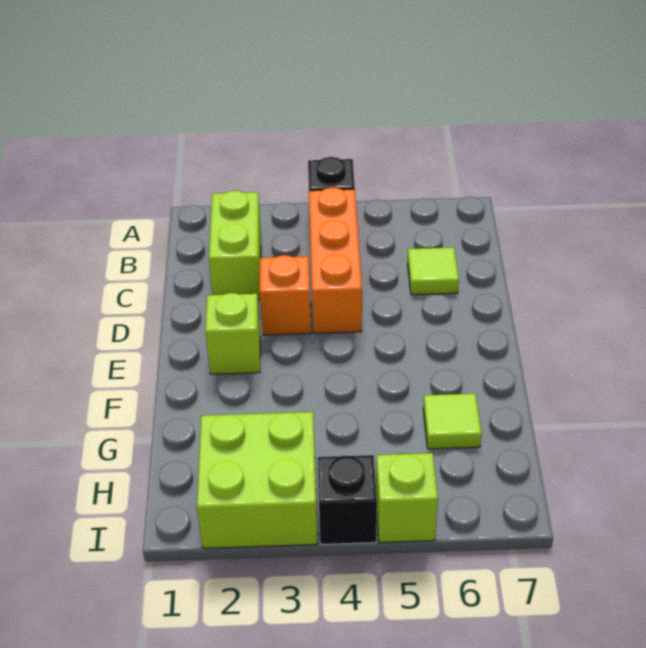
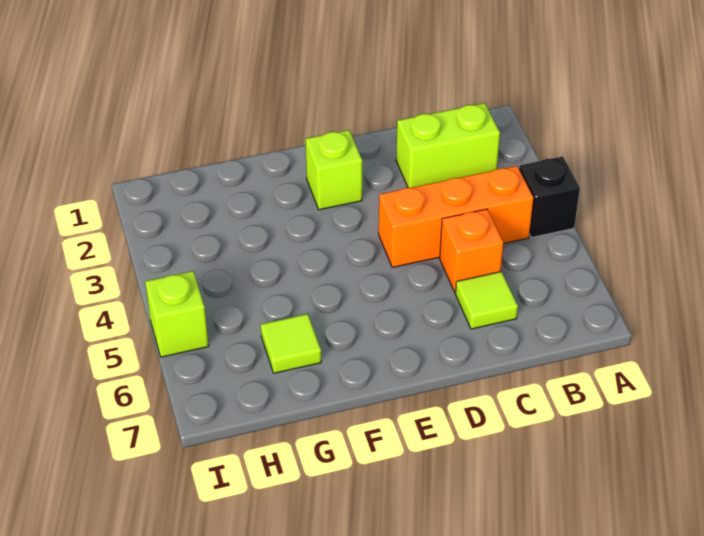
orange brick D3 level 1 -> orange brick C5 level 1
lime brick H2:I3 level 1 -> none
black brick I4 level 1 -> none

